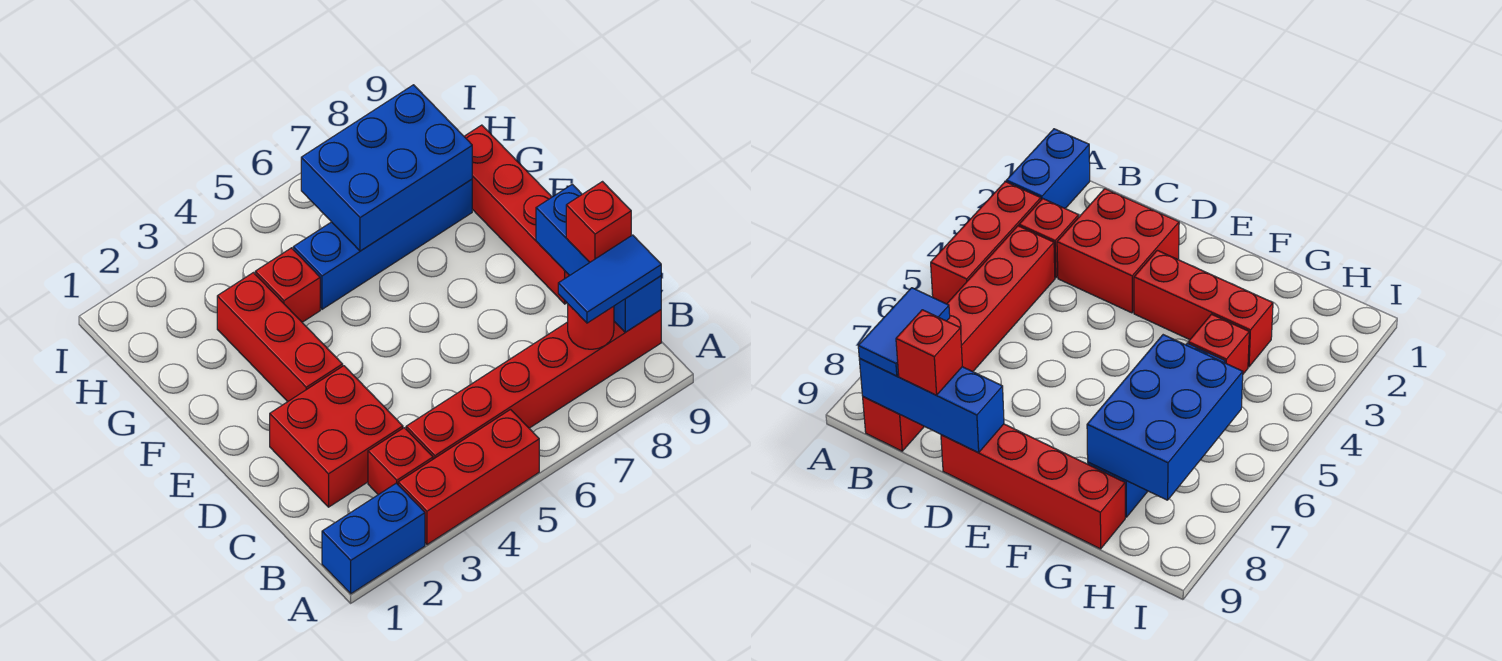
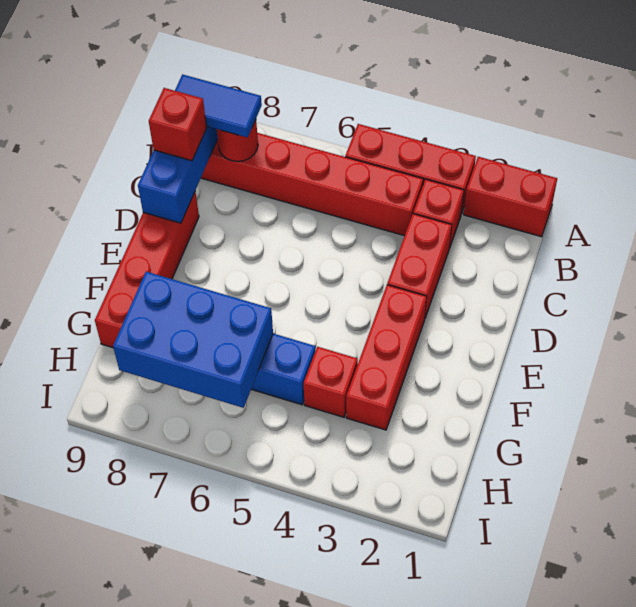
blue brick A1:A2 level 1 -> red brick A1:A2 level 1
red brick C2:D3 level 1 -> red brick C3:D3 level 1

